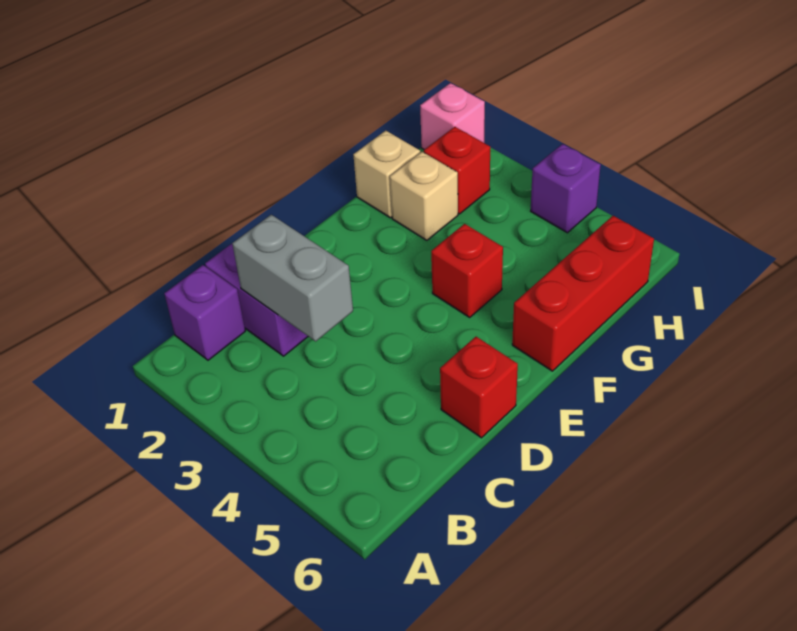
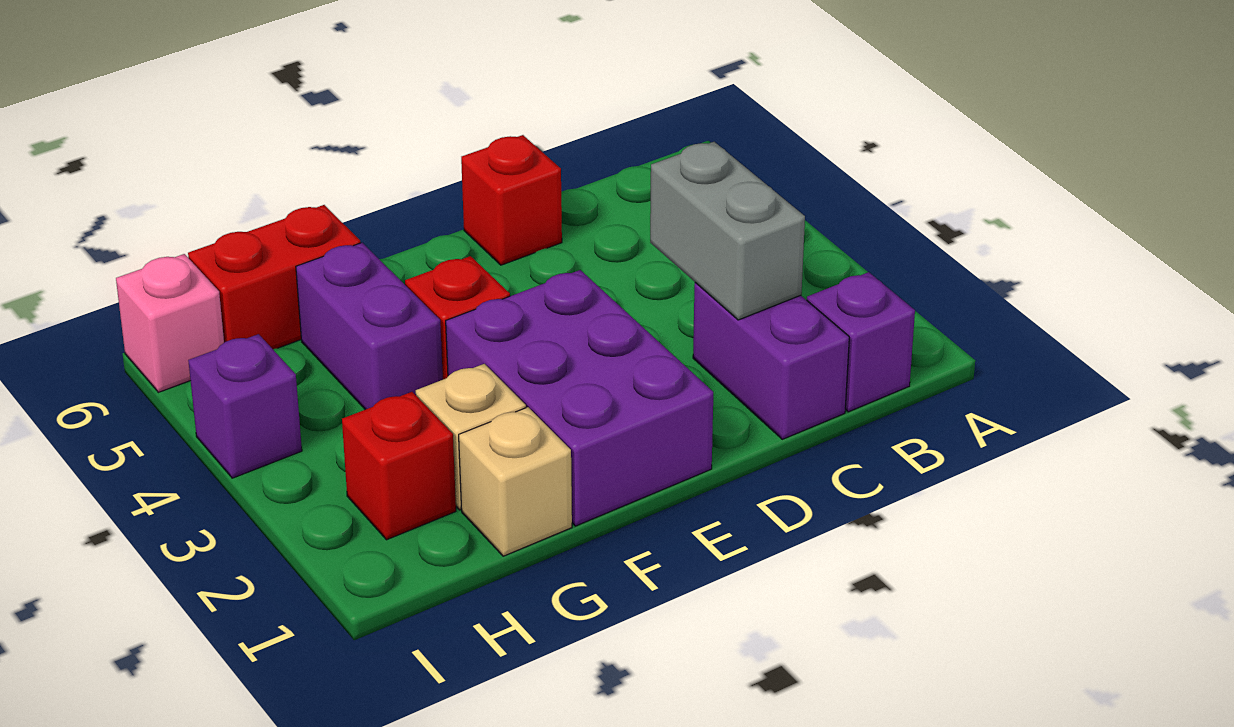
none -> purple brick E1:F3 level 1
red brick F6:H6 level 1 -> red brick G6:H6 level 1
none -> purple brick G4:G5 level 1
pink brick I1 level 1 -> pink brick I6 level 1

